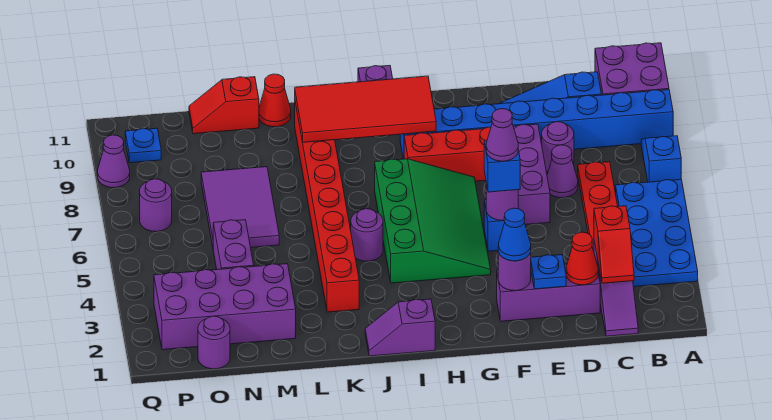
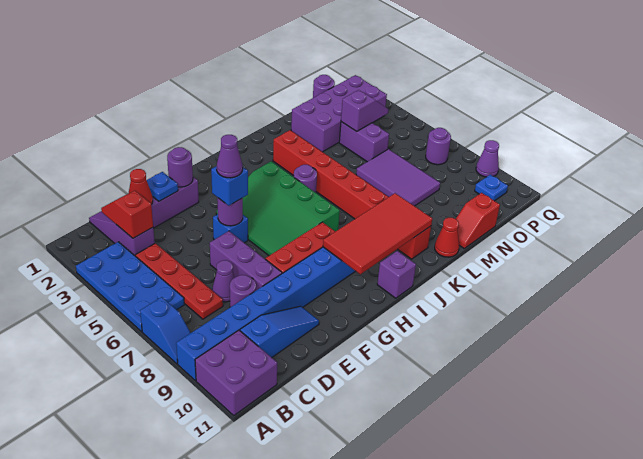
blue cone F2 level 3 -> none
purple slope I1:J1 level 1 top I -> purple slope N4:O4 level 2 top N
red slope M11:N11 level 1 top M -> red slope M11:N11 level 1 top N

